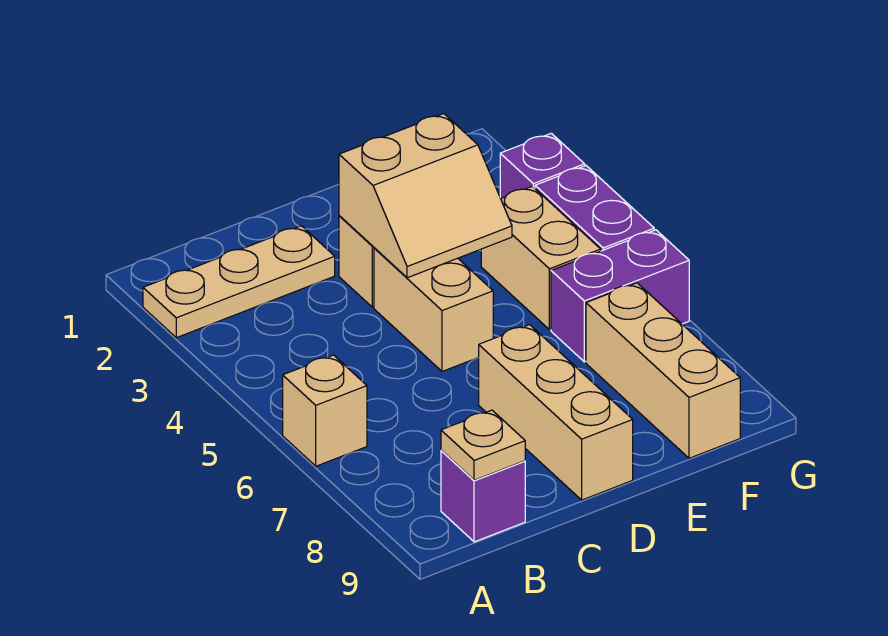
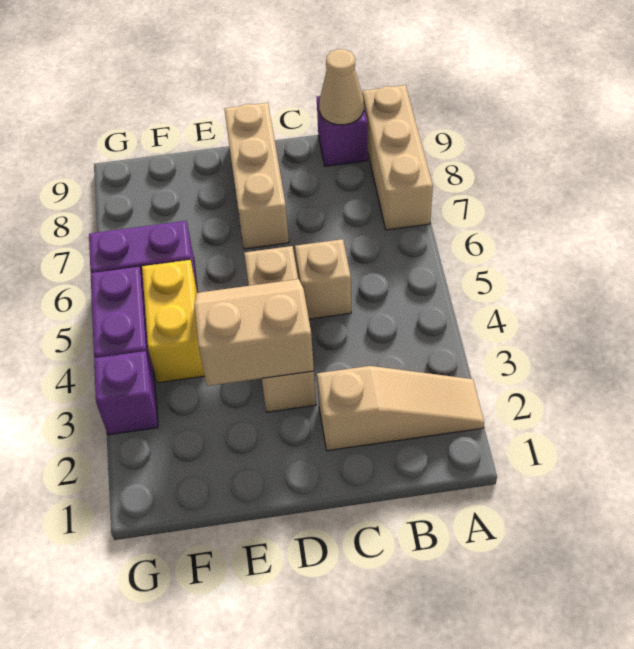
tan plate A2:C2 level 1 -> tan slope A2:C2 level 1 top C
tan brick A6 level 1 -> tan brick C5 level 1
tan plate B9 level 2 -> tan cone B9 level 2
tan brick F4:F5 level 1 -> yellow brick F4:F5 level 1
tan brick F7:F9 level 1 -> tan brick A7:A9 level 1

